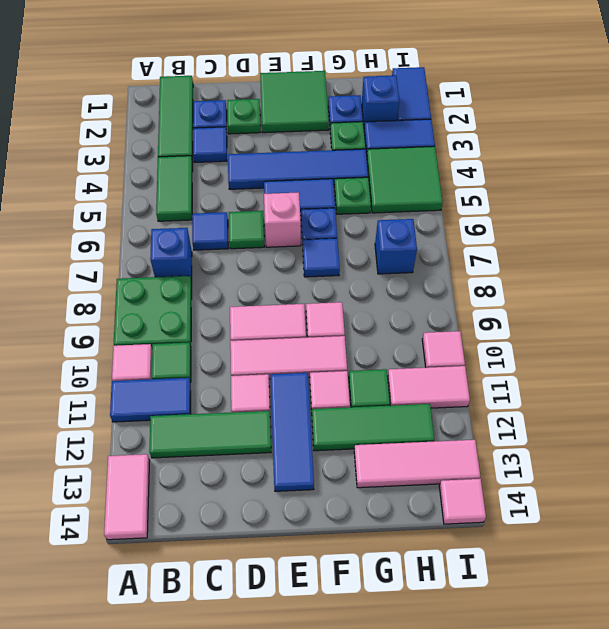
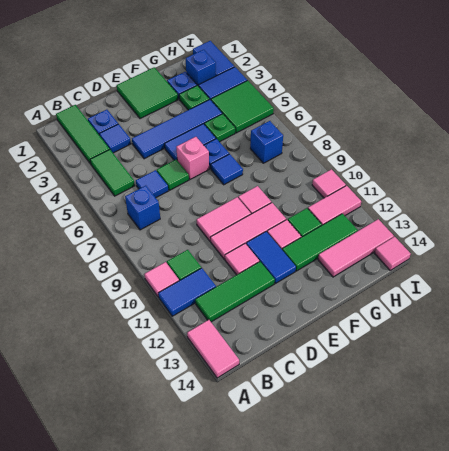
green plate A8:B9 level 1 -> none
green plate D2 level 1 -> none
blue tile E11:E13 level 1 -> blue tile E11:E12 level 1

